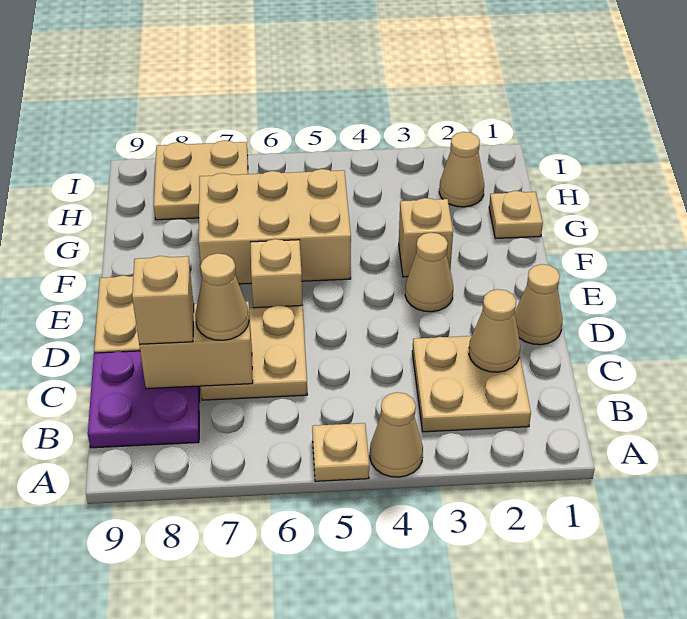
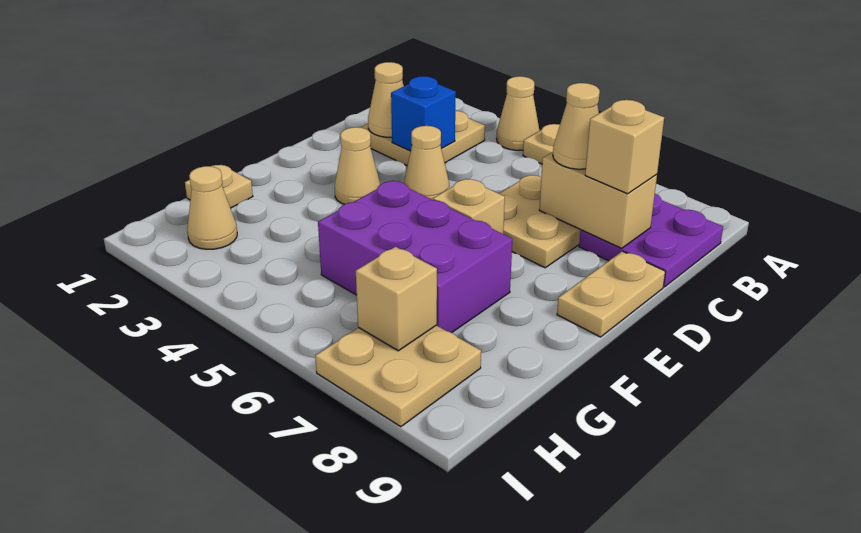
none -> blue brick C3 level 2
tan cone D1 level 1 -> tan cone D4 level 1
tan brick F3 level 1 -> tan brick H7 level 2
tan brick F5:G7 level 1 -> purple brick F5:G7 level 1

